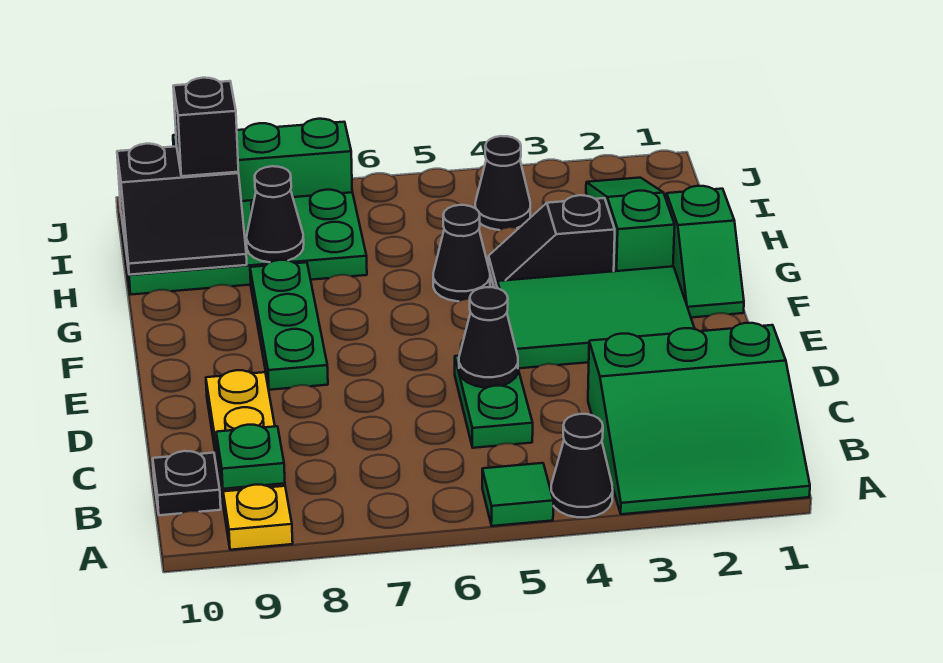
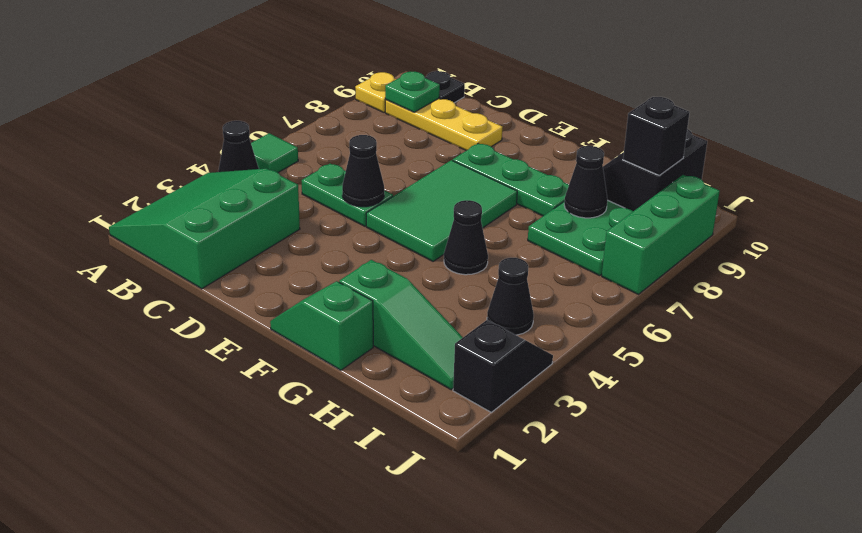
green tile E2:F4 level 1 -> green tile E5:F7 level 1
black slope G3:G4 level 1 top 3 -> black slope J2:J3 level 1 top 2

